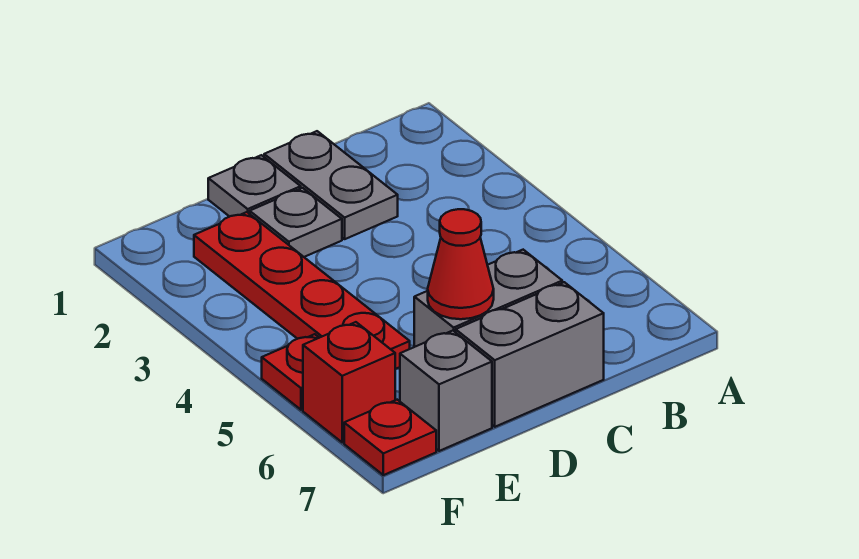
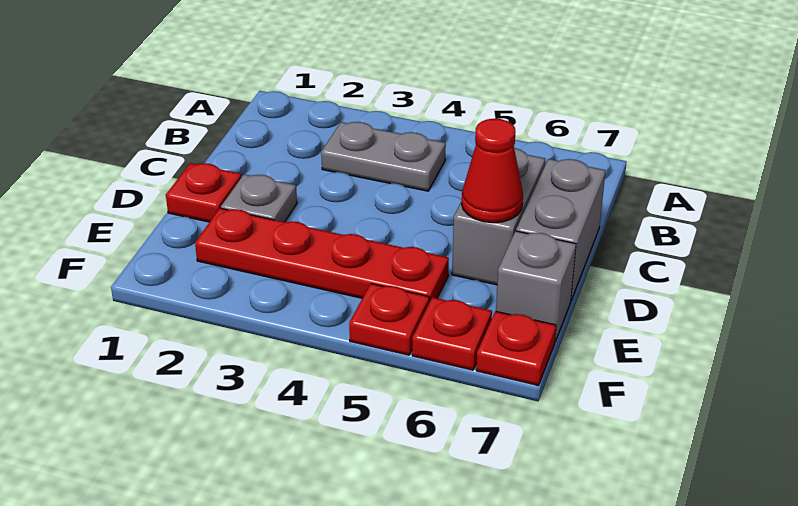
grey plate C1:C2 level 1 -> grey plate B3:B4 level 1
grey plate D1 level 1 -> red plate D1 level 1
red brick F6 level 1 -> red plate F6 level 1

